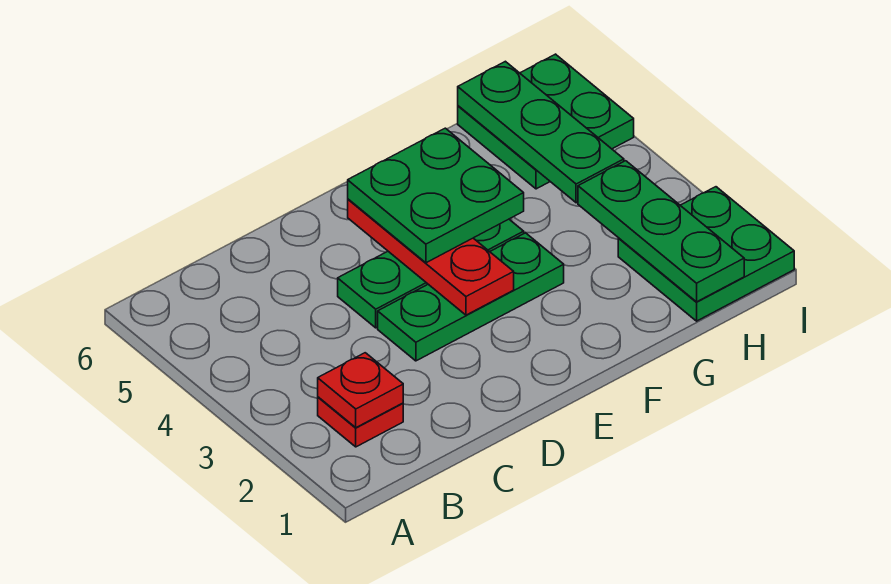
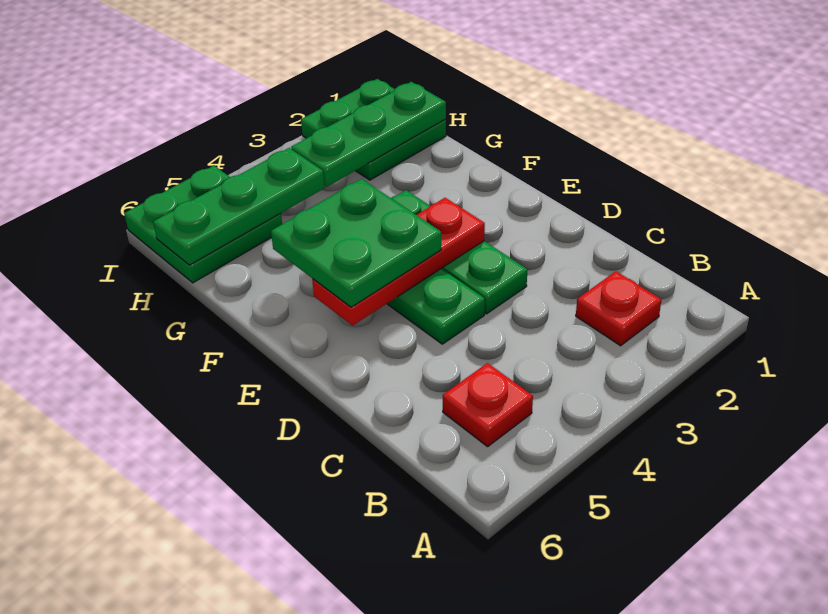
red plate B2 level 2 -> red plate B5 level 1

